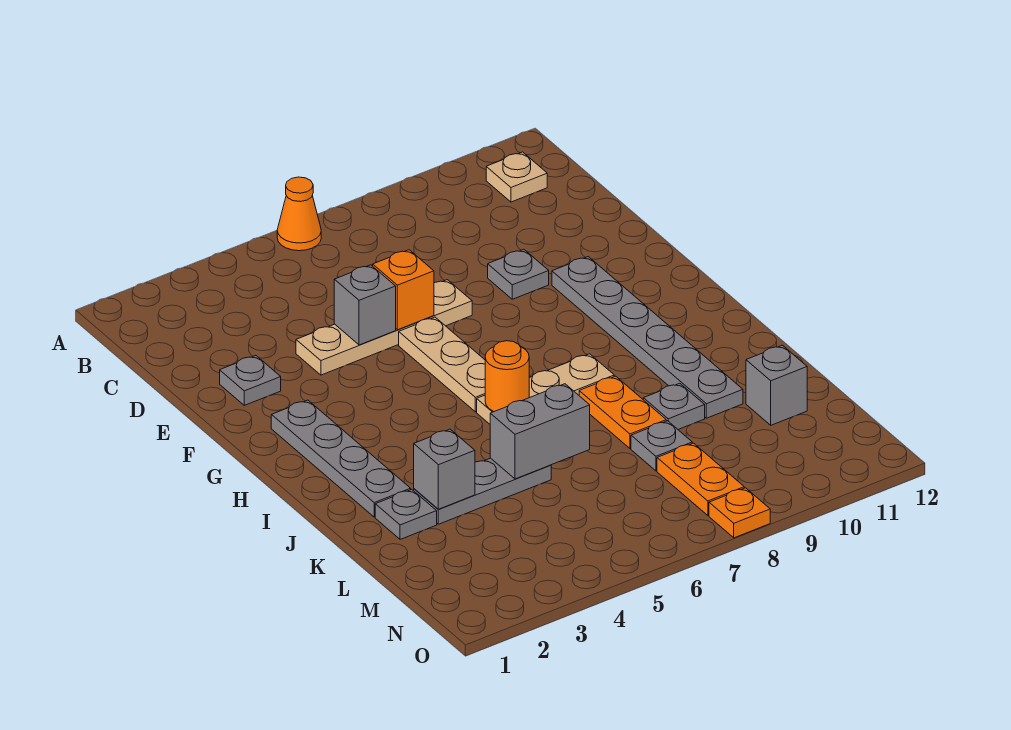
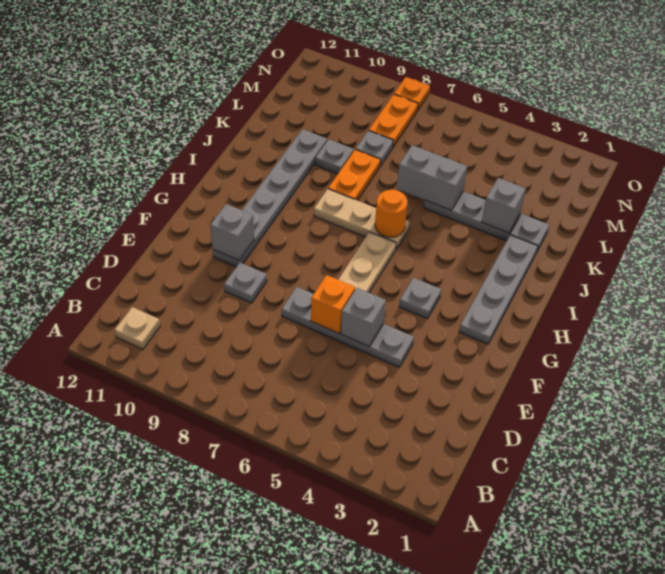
orange cone A6 level 1 -> none
grey plate E2 level 1 -> grey plate G4 level 1
tan plate E4:E7 level 1 -> grey plate E4:E7 level 1
grey brick L11 level 1 -> grey brick F10 level 2

